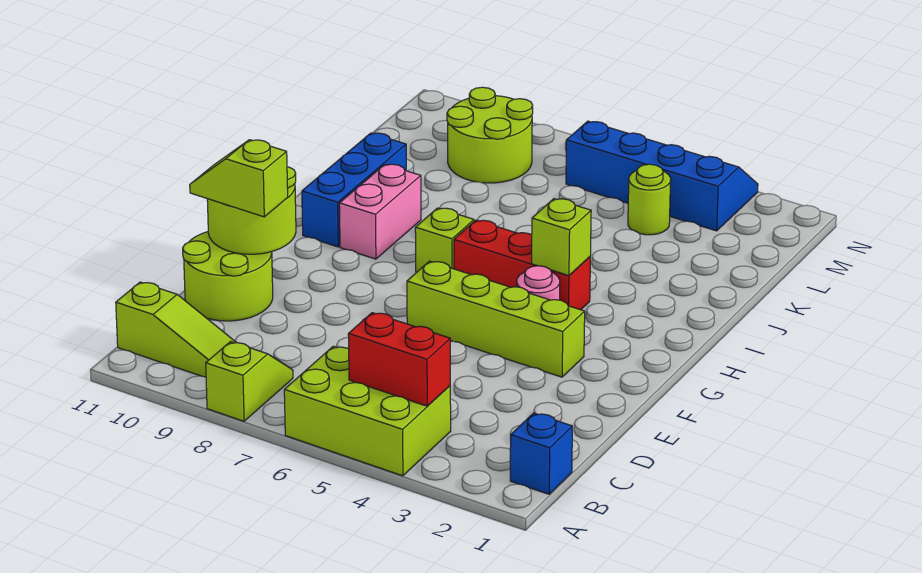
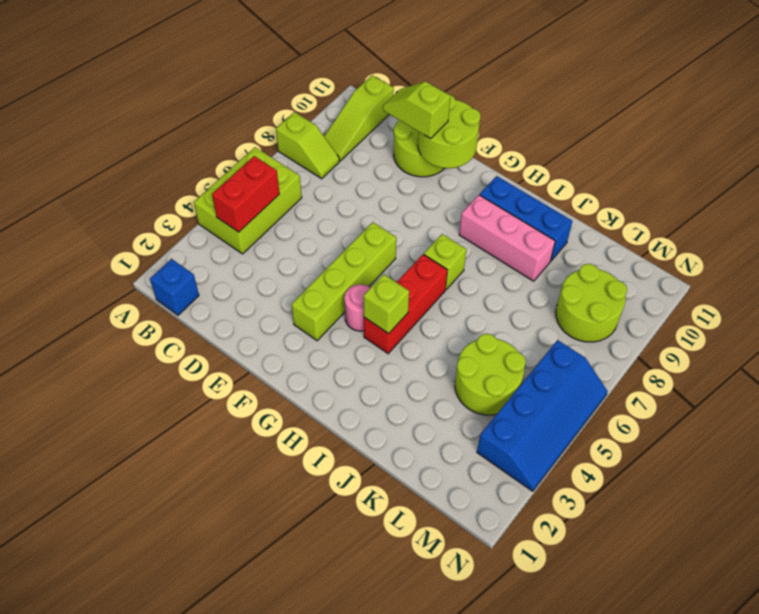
lime slope E10:E11 level 3 top 10 -> lime slope D10:E10 level 3 top E
pink brick H9:I9 level 1 -> pink brick H9:J9 level 1
lime round brick L4 level 1 -> lime round brick K4:L5 level 1

